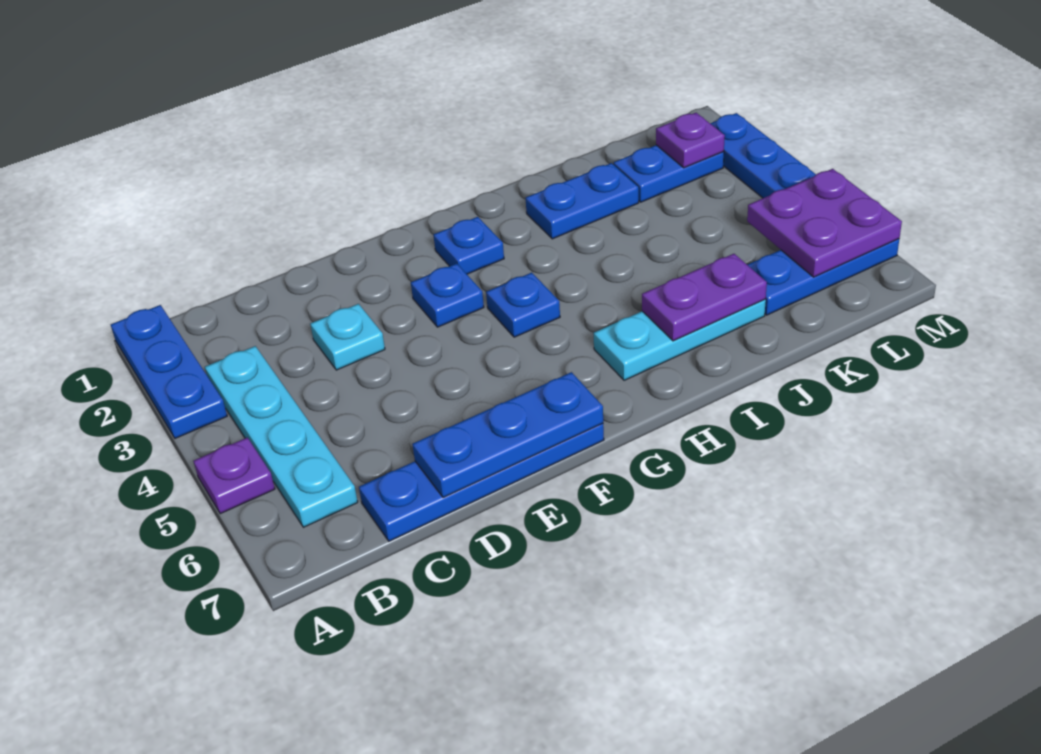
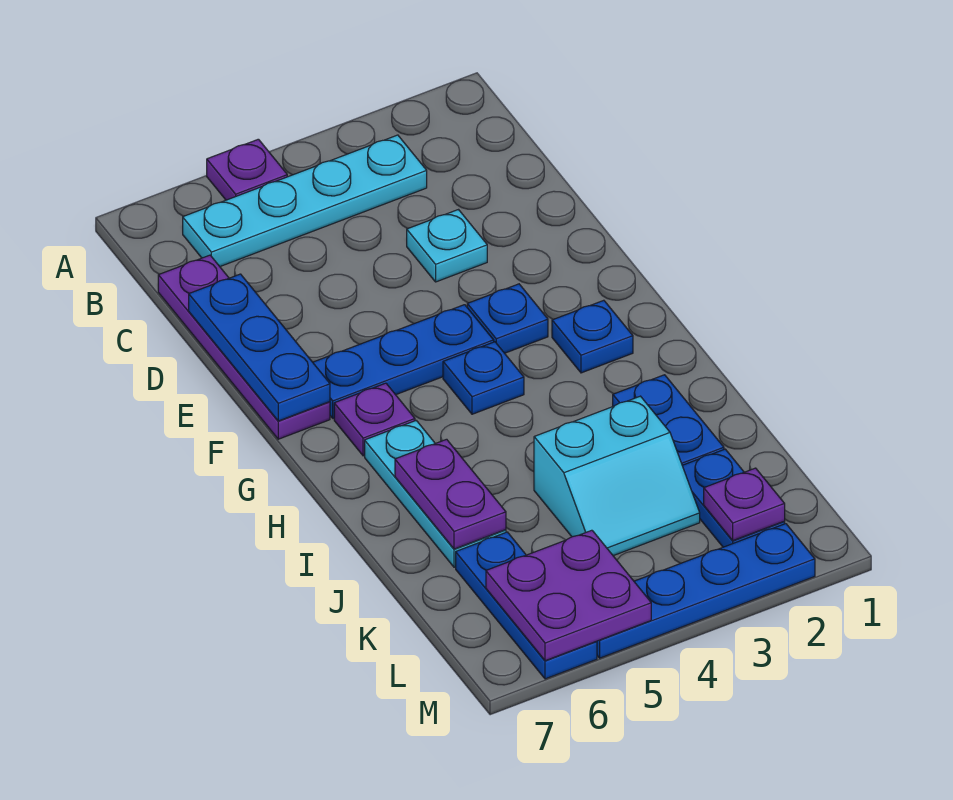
blue plate A1:A3 level 1 -> blue plate F4:F6 level 1
blue plate C7:F7 level 1 -> purple plate C7:F7 level 1
none -> purple plate G6 level 1
none -> cyan slope J3:K4 level 1 top J

